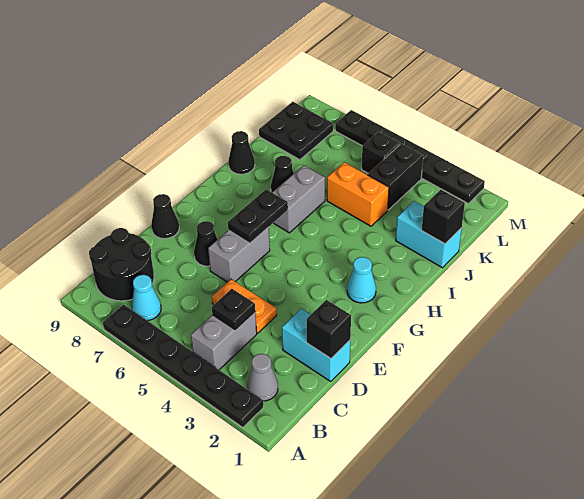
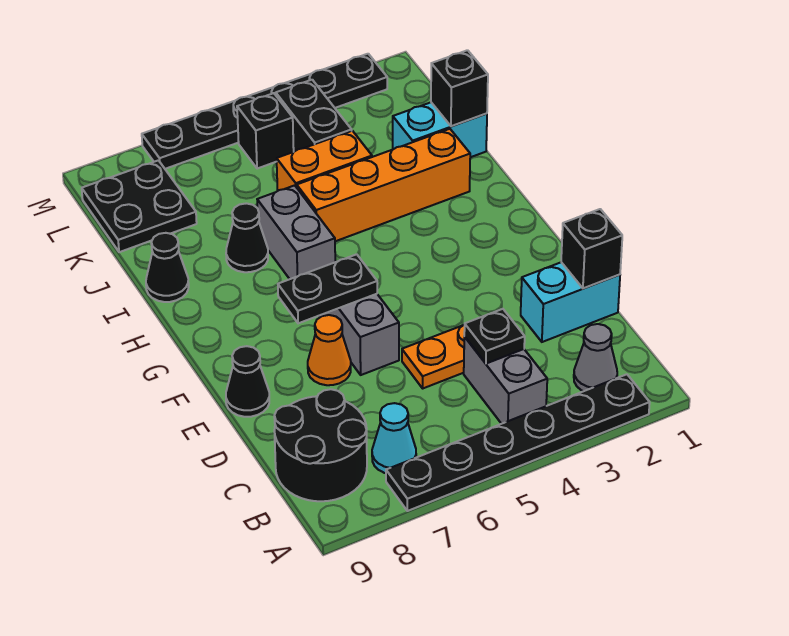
black cone E7 level 1 -> orange cone E7 level 1
black plate F6:G6 level 2 -> black plate F6:F7 level 2
cyan cone G2 level 1 -> none
none -> orange brick I2:I5 level 1

